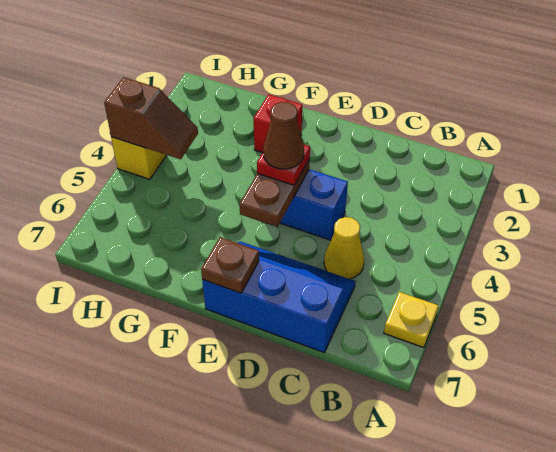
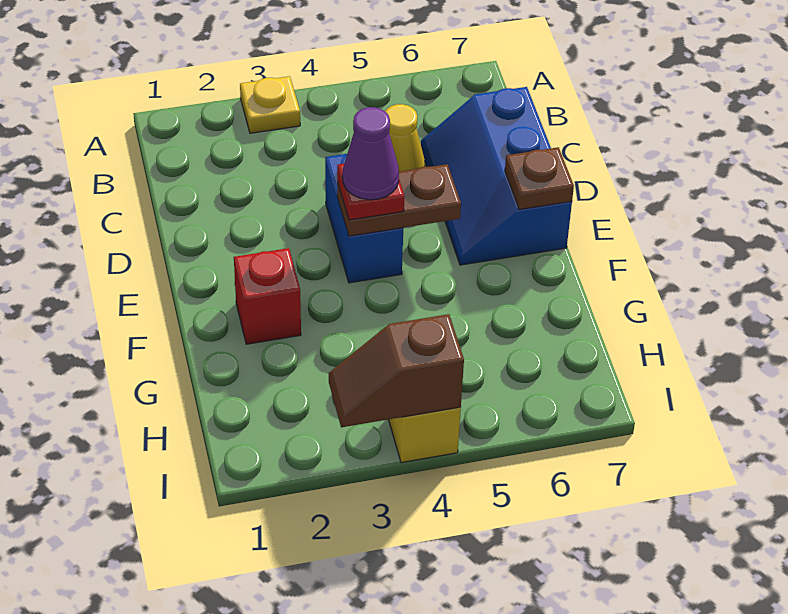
yellow plate A6 level 1 -> yellow plate A3 level 1
brown cone E4 level 4 -> purple cone E4 level 4
brown slope H4:I4 level 2 top I -> brown slope I3:I4 level 2 top 4

